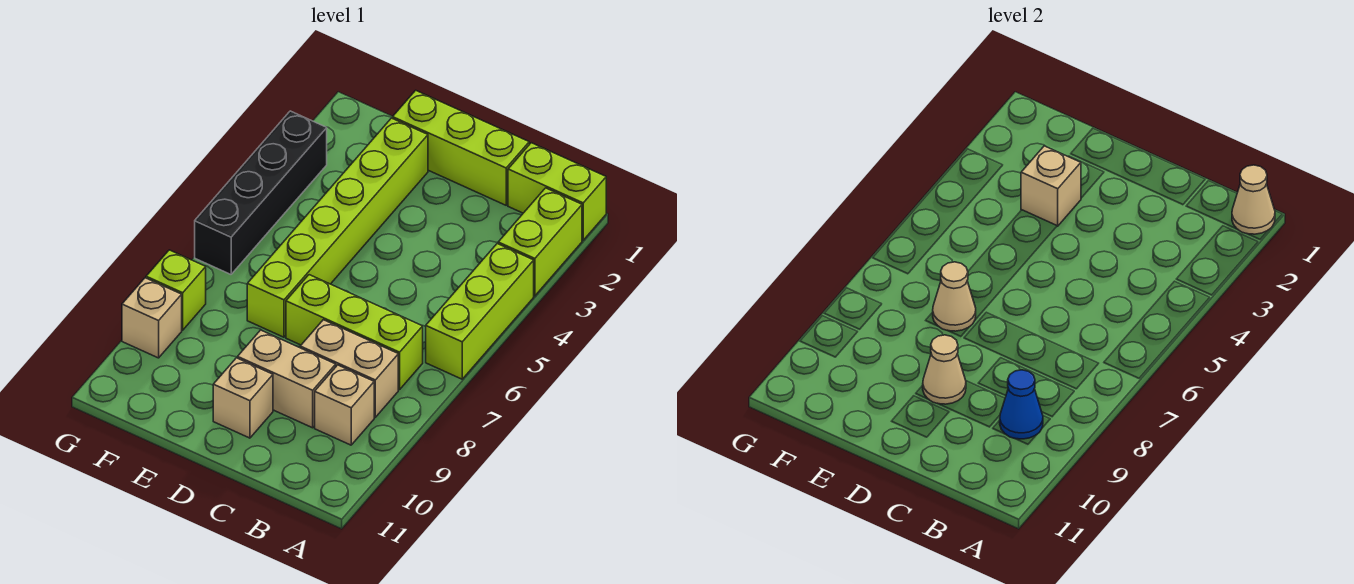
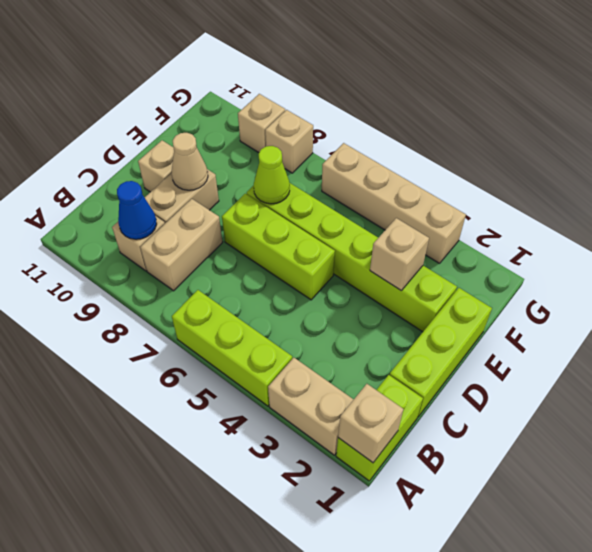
tan cone A1 level 2 -> tan brick A1 level 2
lime brick A2:A3 level 1 -> tan brick A2:A3 level 1
lime brick B7:D7 level 1 -> lime brick D5:D7 level 1
tan cone E7 level 2 -> lime cone E7 level 2
black brick G3:G6 level 1 -> tan brick G3:G6 level 1
lime brick G8 level 1 -> tan brick G8 level 1

